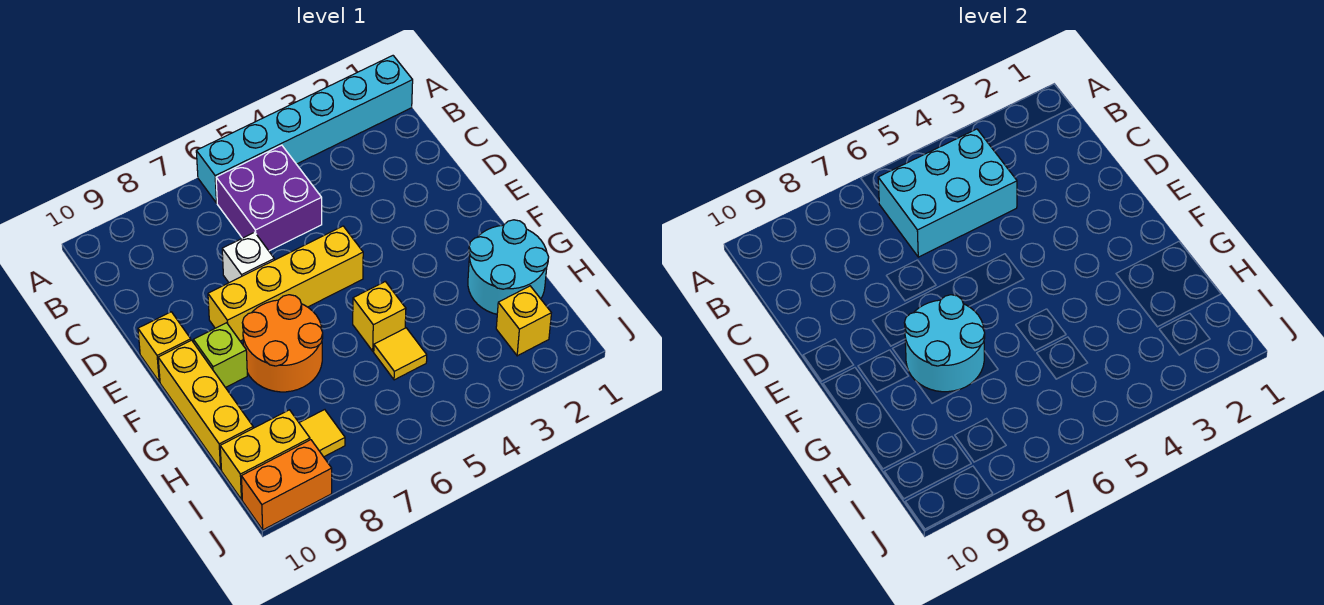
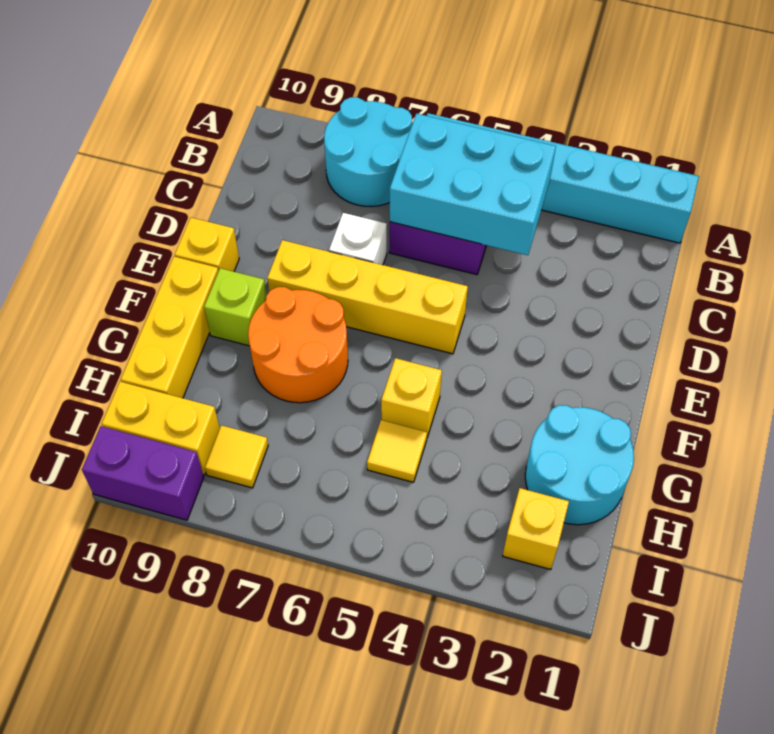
cyan round brick F7:G8 level 2 -> cyan round brick A7:B8 level 1
orange brick J9:J10 level 1 -> purple brick J9:J10 level 1

